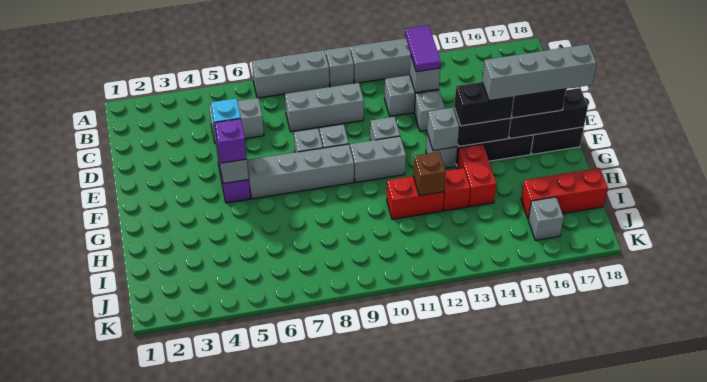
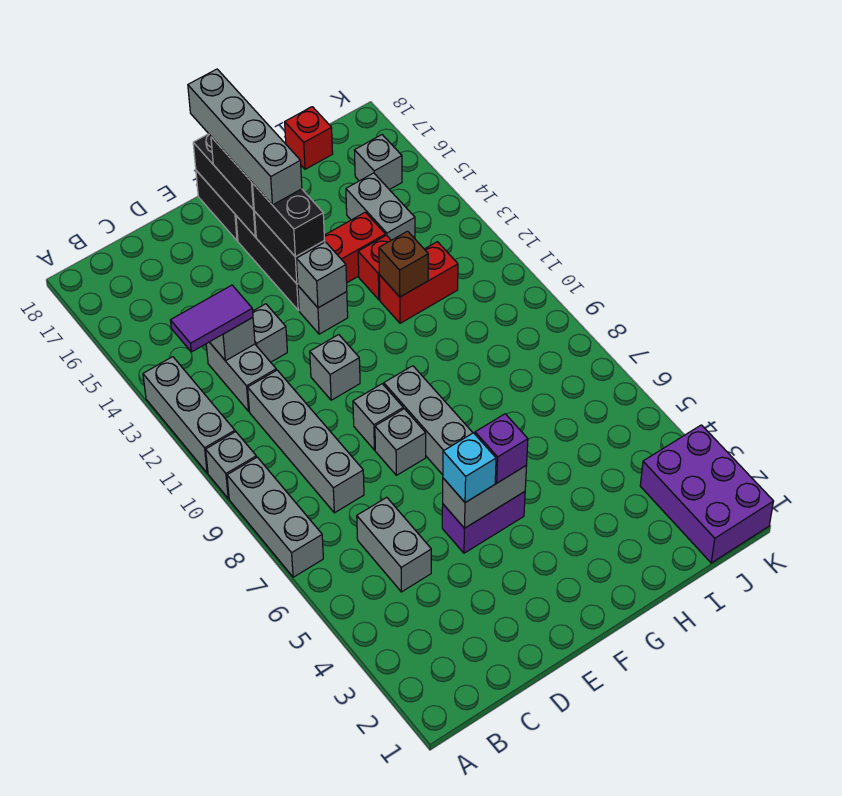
grey brick C8:C10 level 1 -> grey brick C8:C11 level 1
grey brick F10:F11 level 1 -> grey brick I14:I15 level 1
red brick H11:H12 level 1 -> red brick H12:I12 level 1
red brick I16:I18 level 1 -> red brick I18 level 1
none -> purple brick J1:K3 level 1

